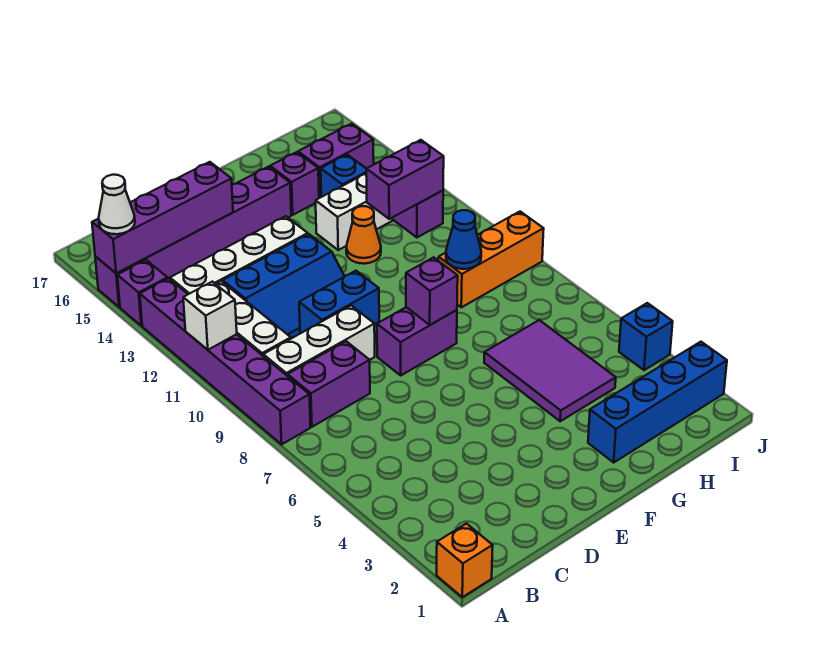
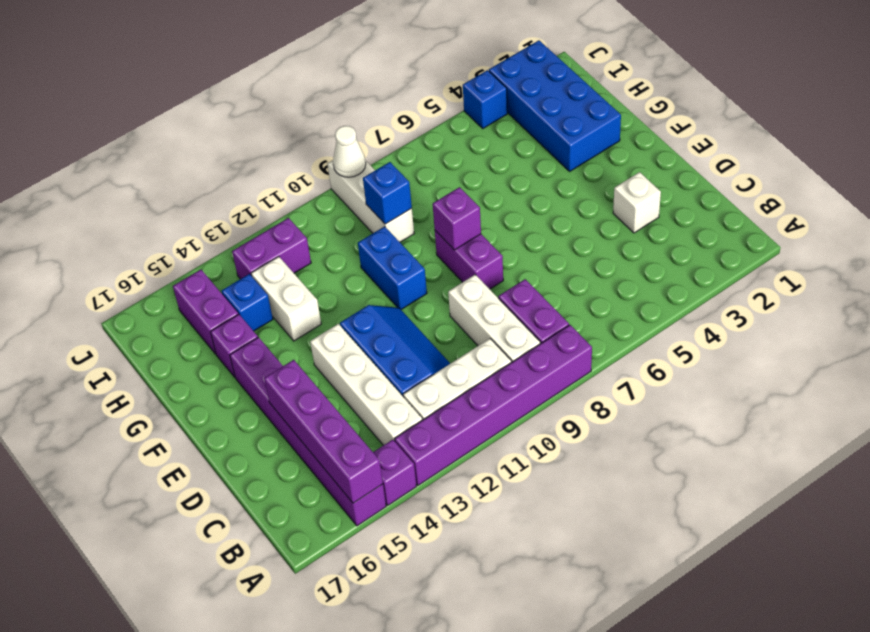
orange brick A1 level 1 -> none
white brick A11 level 2 -> white brick D3 level 1
white cone A15 level 3 -> white cone J9 level 2
blue brick D10:E10 level 1 -> blue brick F10:G10 level 1
blue brick G2:J2 level 1 -> blue brick G2:J3 level 1
purple tile G4:H6 level 1 -> none
orange cone G12 level 1 -> none
orange brick H9:J9 level 1 -> white brick H9:J9 level 1
blue cone H9 level 2 -> blue brick H9 level 2
purple brick H12:I12 level 2 -> none

